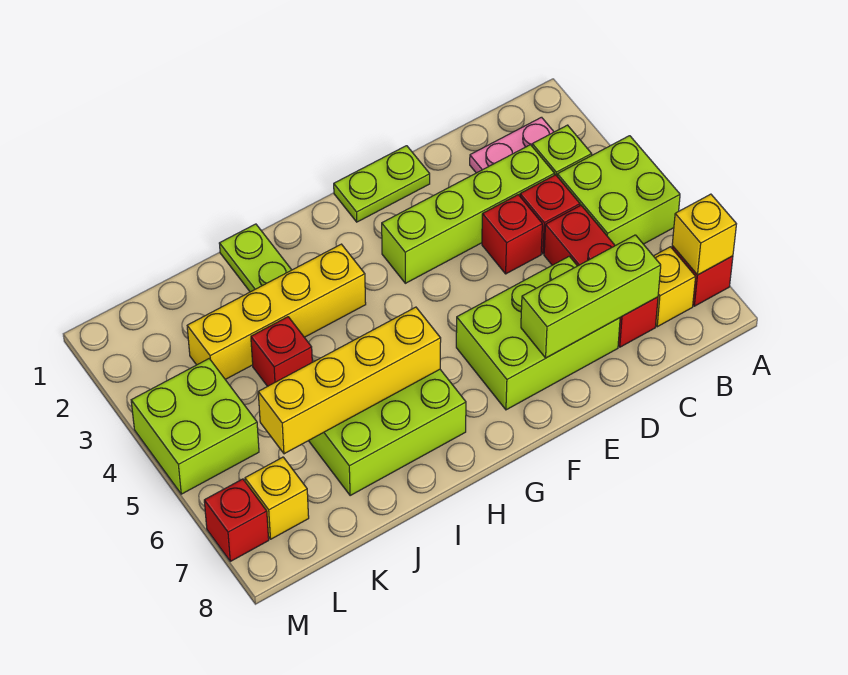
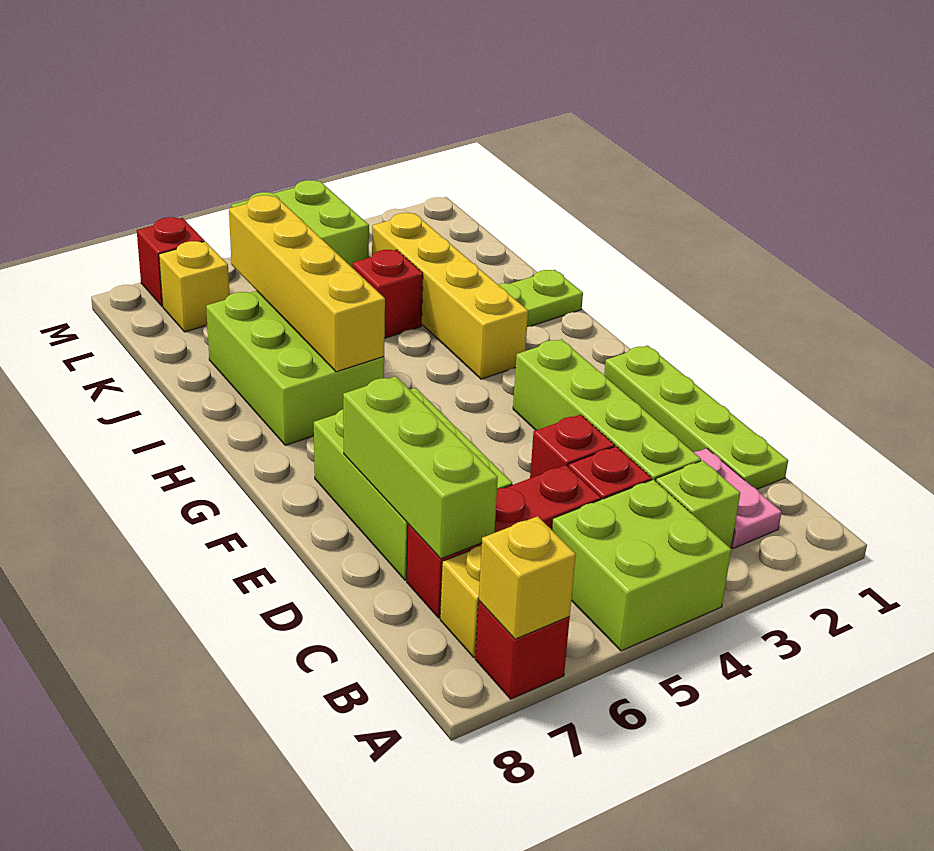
lime plate E1:F1 level 1 -> lime plate C1:F1 level 1

